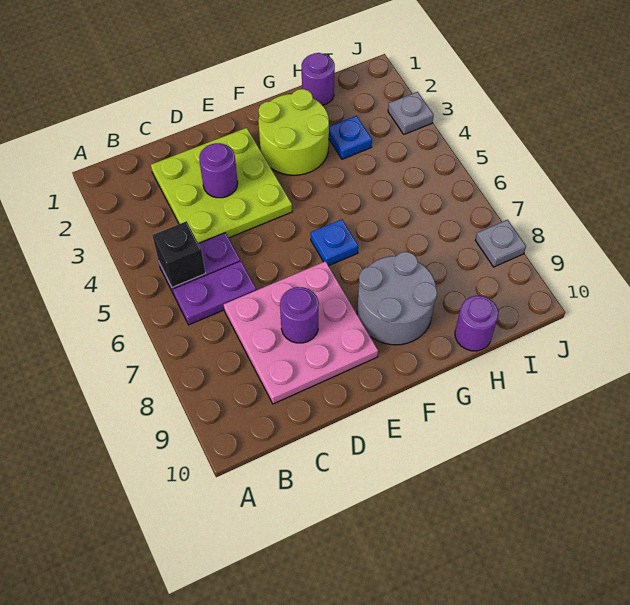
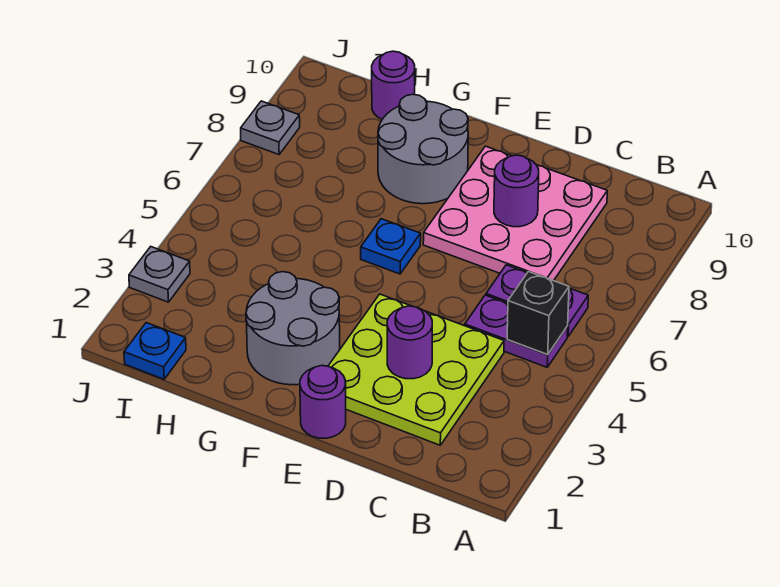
lime round brick F2:G3 level 1 -> grey round brick F2:G3 level 1
purple round brick H1 level 1 -> purple round brick E1 level 1
blue plate H3 level 1 -> blue plate I1 level 1

